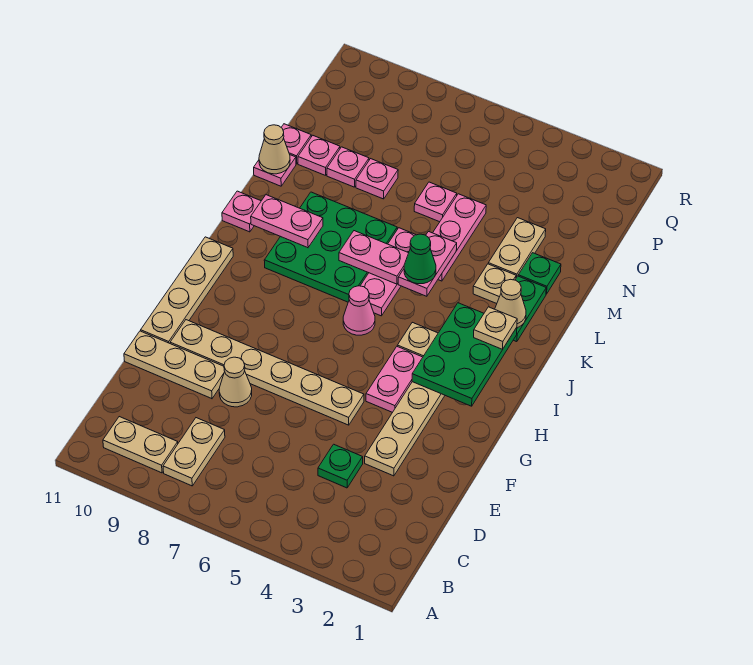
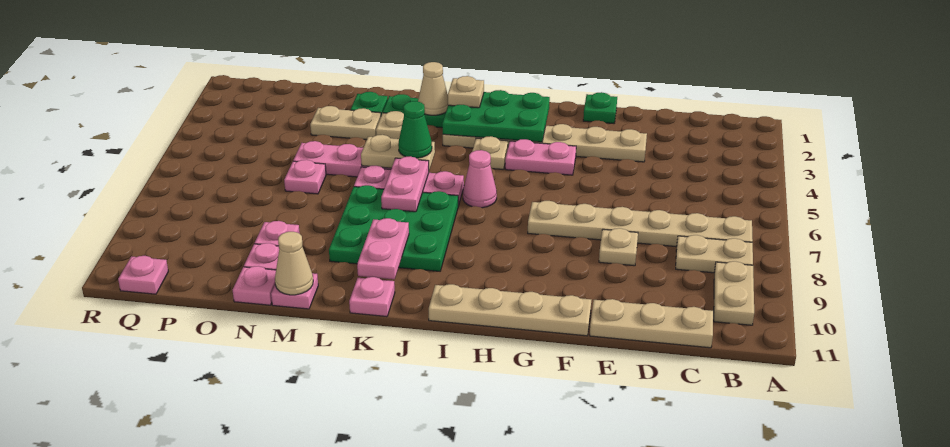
green plate D4 level 1 -> green plate F1 level 1
tan cone E8 level 1 -> tan plate E8 level 1
tan plate E9:E11 level 1 -> tan plate C11:E11 level 1
tan plate F5:F10 level 1 -> tan plate B7:G7 level 1
pink plate K5:L5 level 2 -> tan plate K5:L5 level 2
pink plate N8 level 1 -> pink plate Q11 level 1

